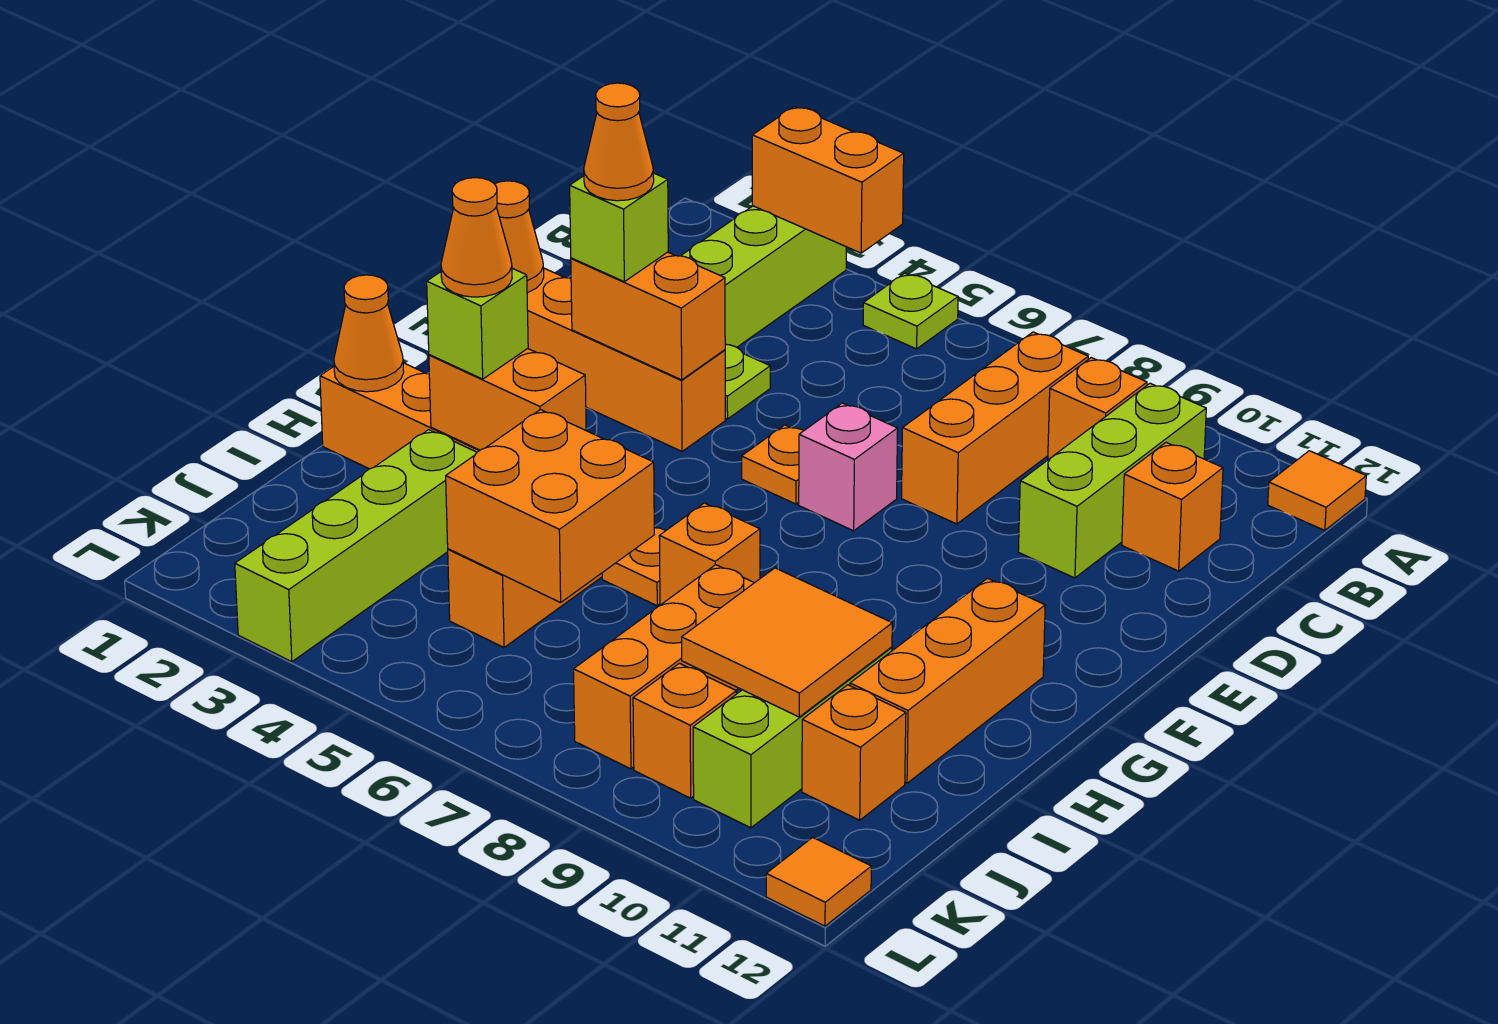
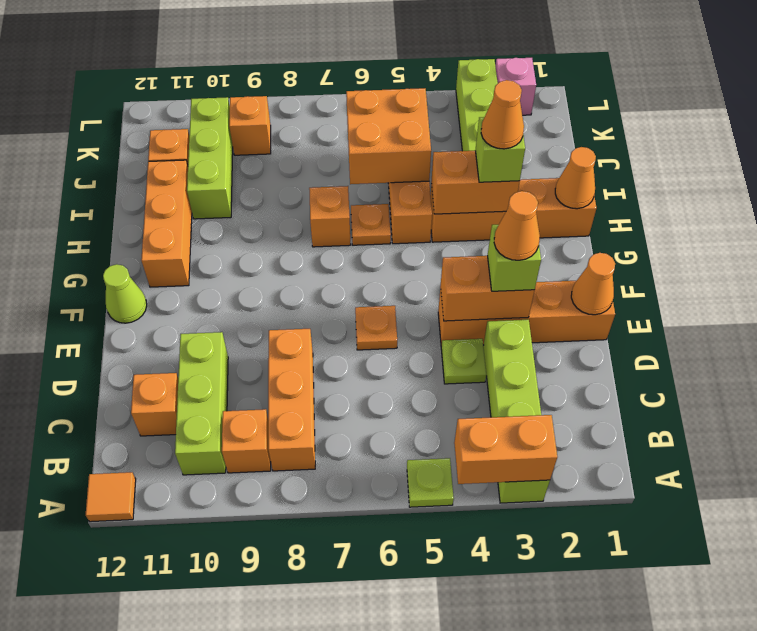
pink brick E7 level 1 -> pink brick L2 level 1
none -> lime cone F12 level 1
orange brick I8:K8 level 1 -> none
orange tile I9:J10 level 2 -> none
orange tile L12 level 1 -> none

